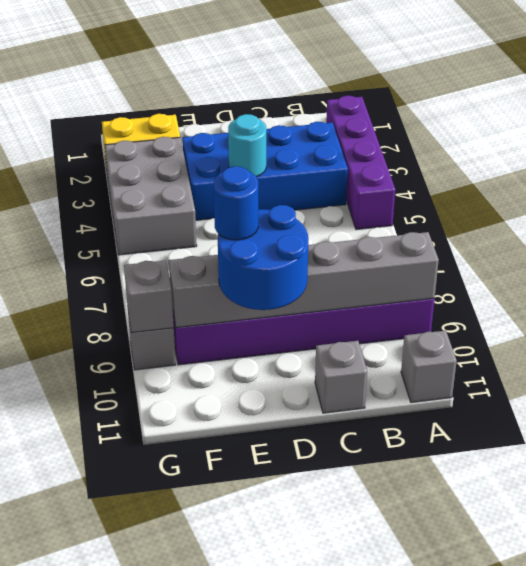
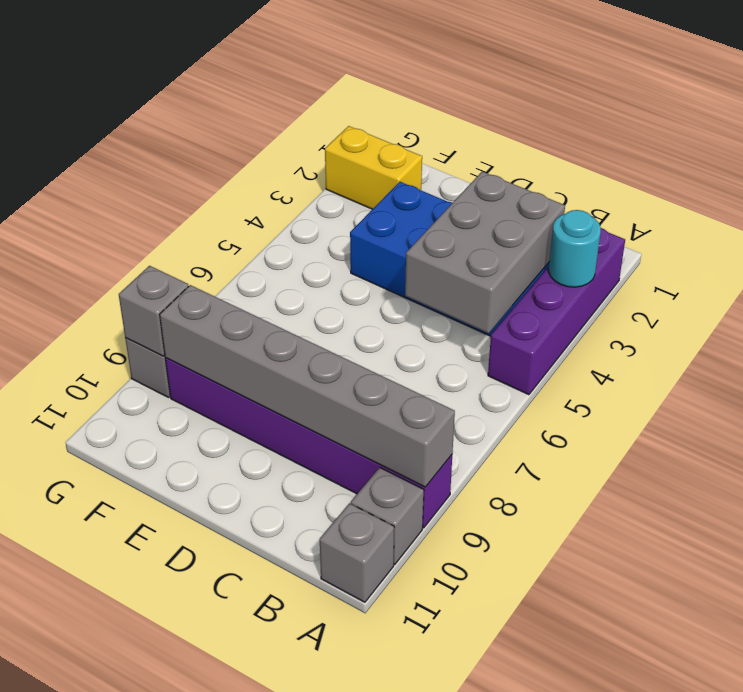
grey brick C11 level 1 -> grey brick A10 level 1
cyan round brick D4 level 2 -> cyan round brick A3 level 2
blue round brick D9:E10 level 3 -> none
blue round brick E9 level 4 -> none
grey brick F3:G5 level 1 -> grey brick B3:C5 level 2

